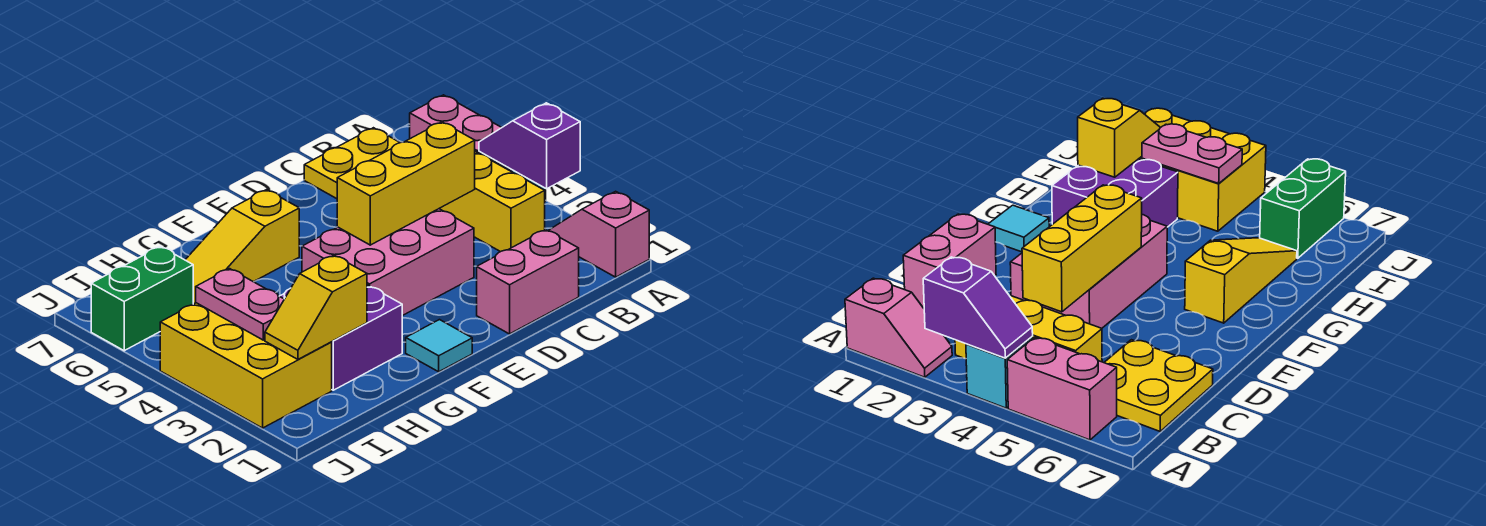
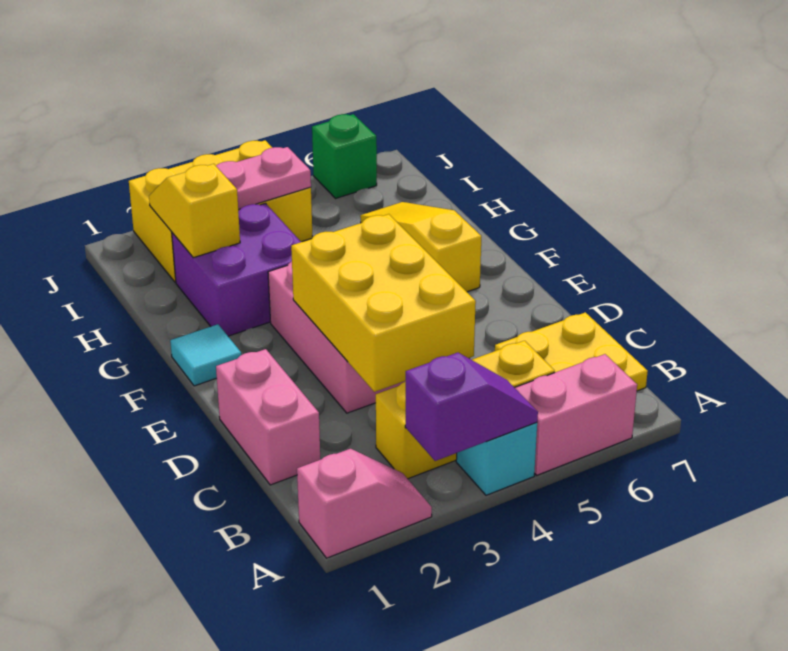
yellow brick C4:E4 level 2 -> yellow brick C3:E4 level 2
green brick I6:J6 level 1 -> green brick J6 level 1

